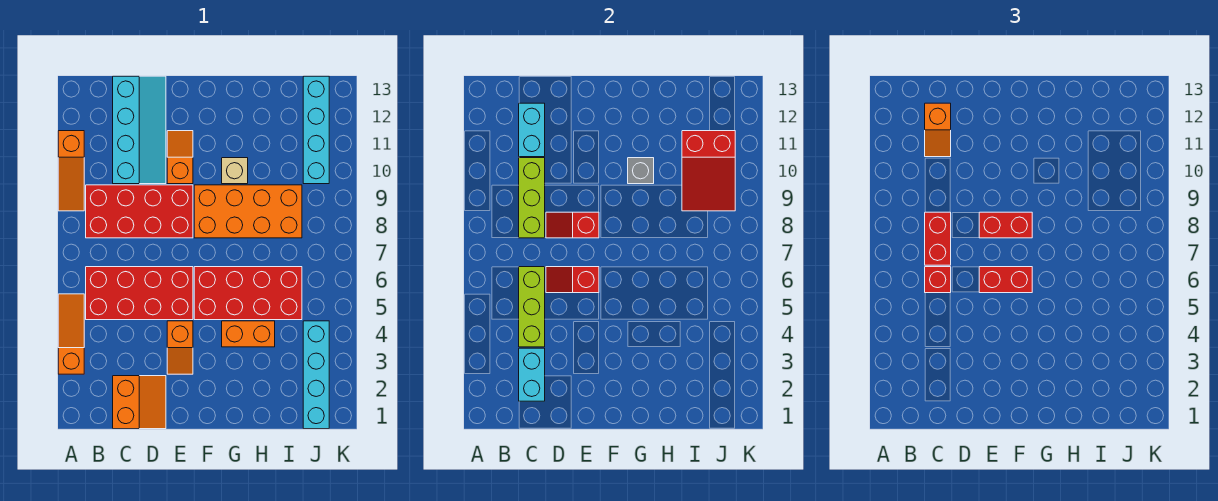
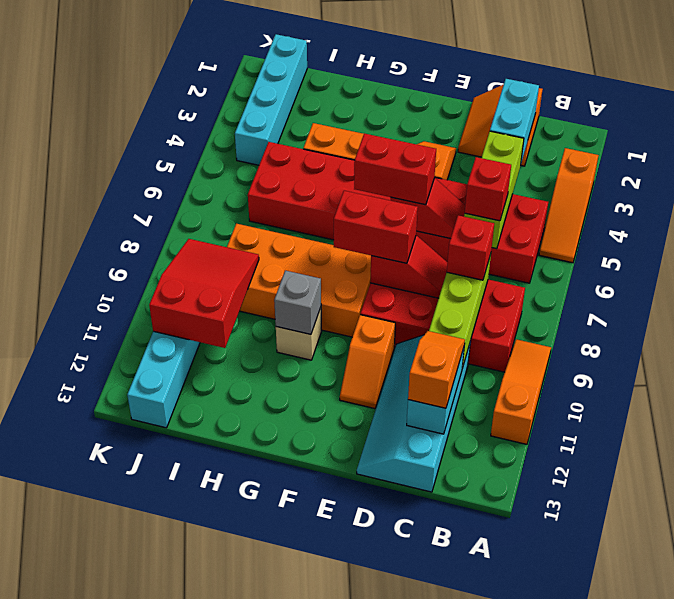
red brick C7:C8 level 3 -> red brick C8 level 3

